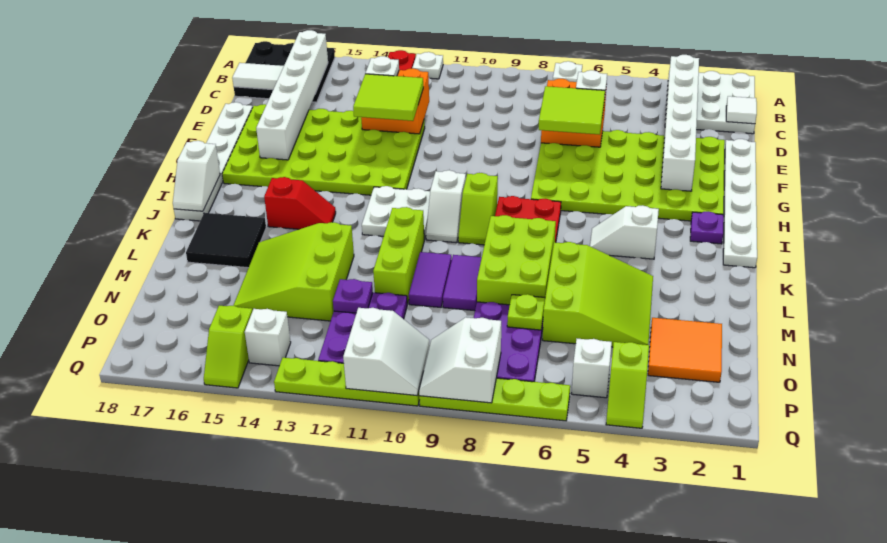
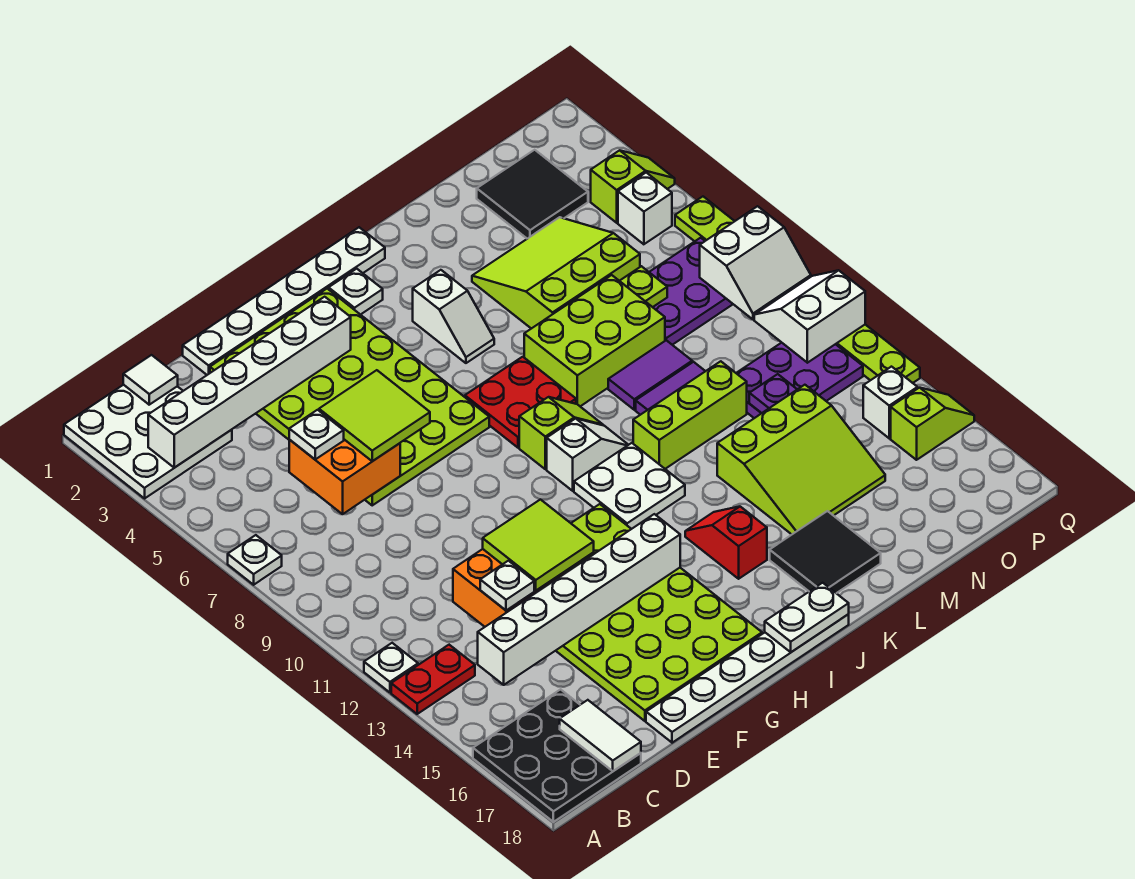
white brick B16:G16 level 2 -> white brick C14:H14 level 2
purple plate I2 level 1 -> white plate I2 level 1
white slope I18:J18 level 2 top I -> white plate I18:J18 level 2
orange tile N2:O3 level 1 -> black tile N2:O3 level 1

